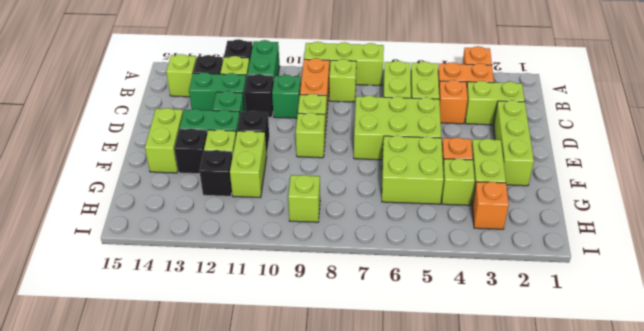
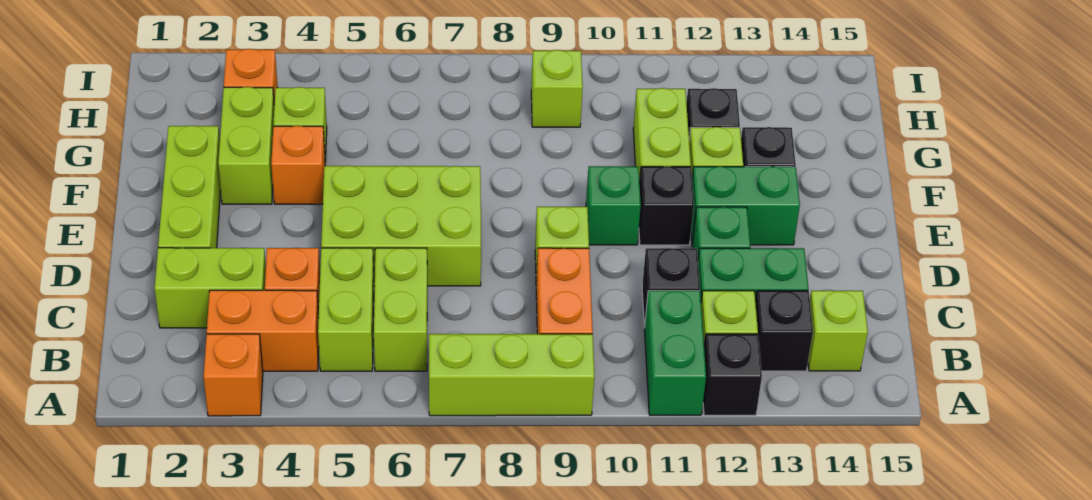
lime brick B8 level 1 -> none
green brick C10 level 1 -> green brick E10 level 1
lime brick E9 level 1 -> none
lime brick E14:F14 level 1 -> none
lime brick F5:G6 level 1 -> none

